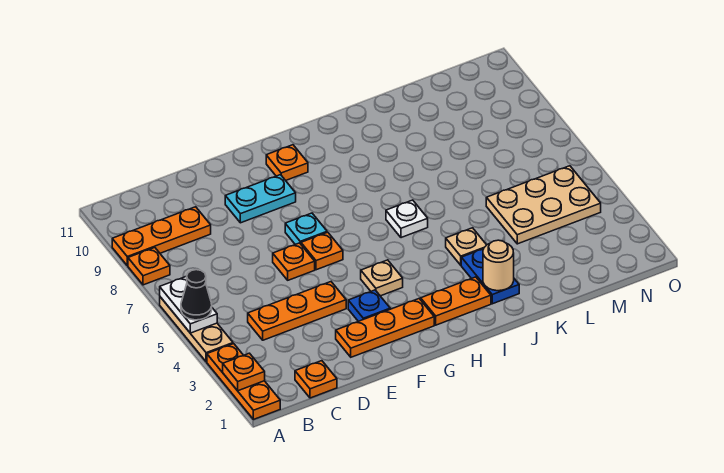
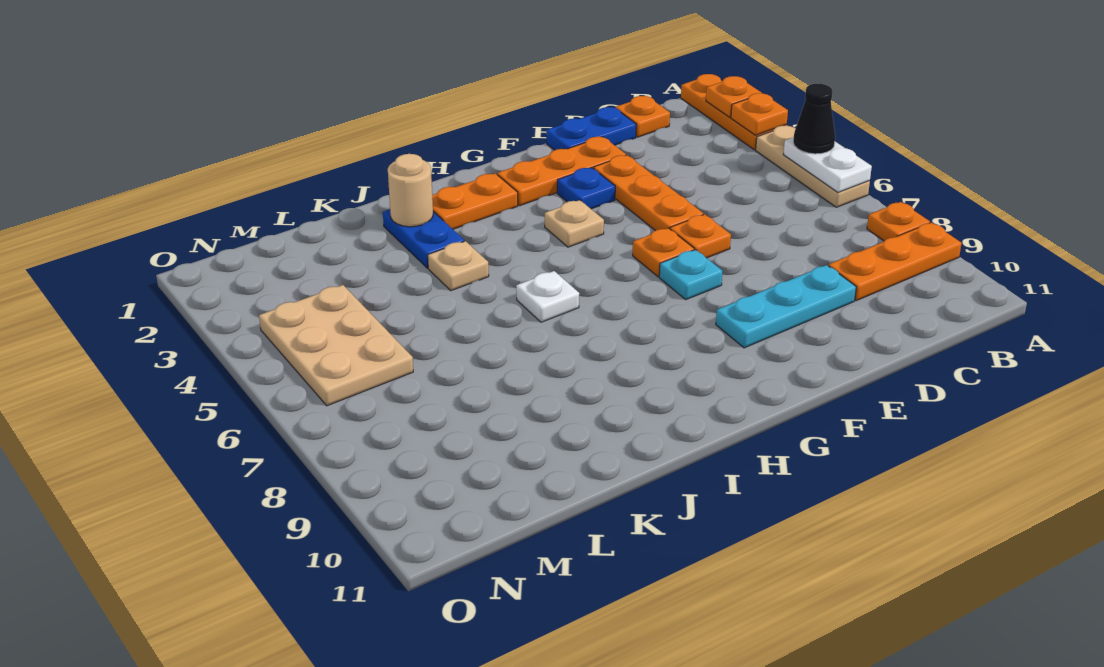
orange plate C4:E4 level 1 -> orange plate E3:E5 level 1
none -> blue plate D1:E1 level 1
cyan plate E9:F9 level 1 -> cyan plate D9:F9 level 1
orange plate G10 level 1 -> orange plate A3 level 2
tan plate L4:N5 level 1 -> tan plate M4:N6 level 1

